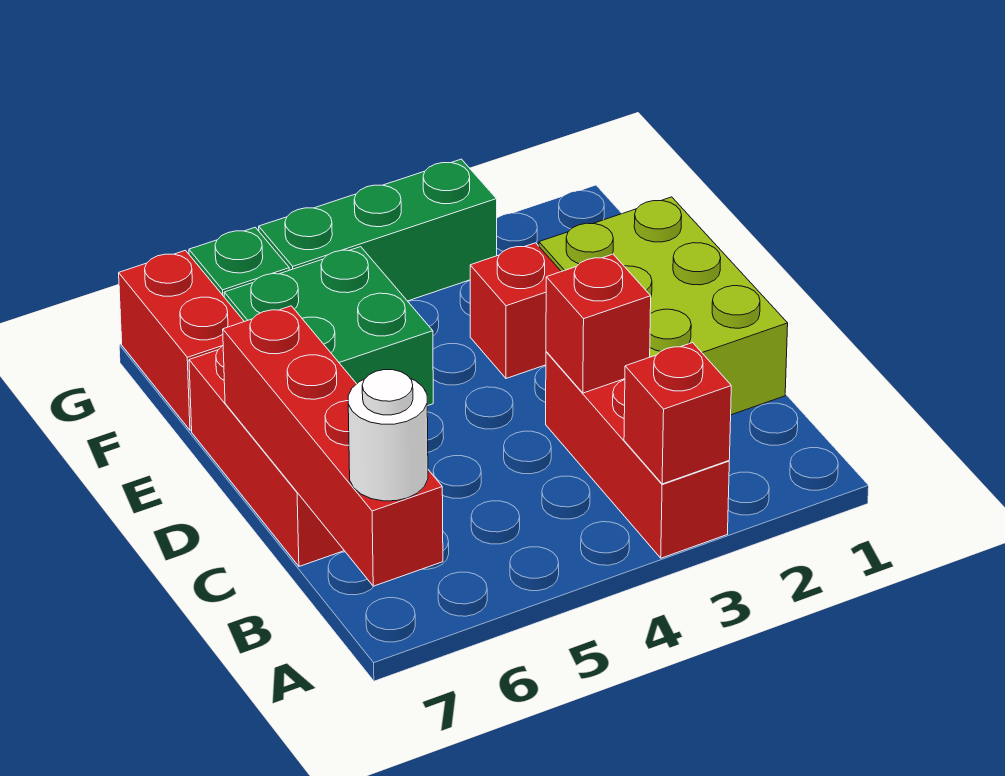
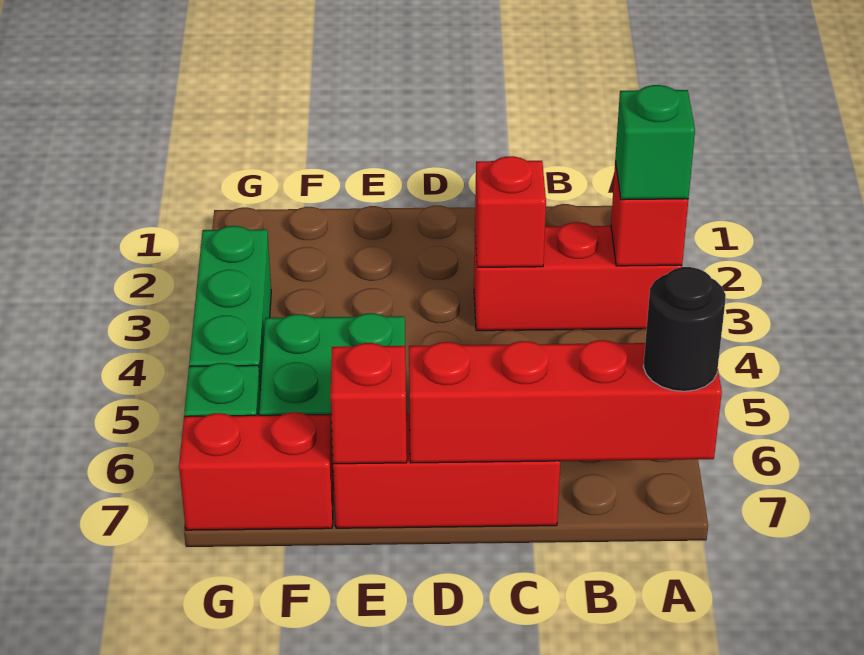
none -> green brick A3 level 3
white round brick A7 level 3 -> black round brick A7 level 3
lime brick C1:E2 level 1 -> none
red brick E3 level 1 -> red brick E7 level 2

